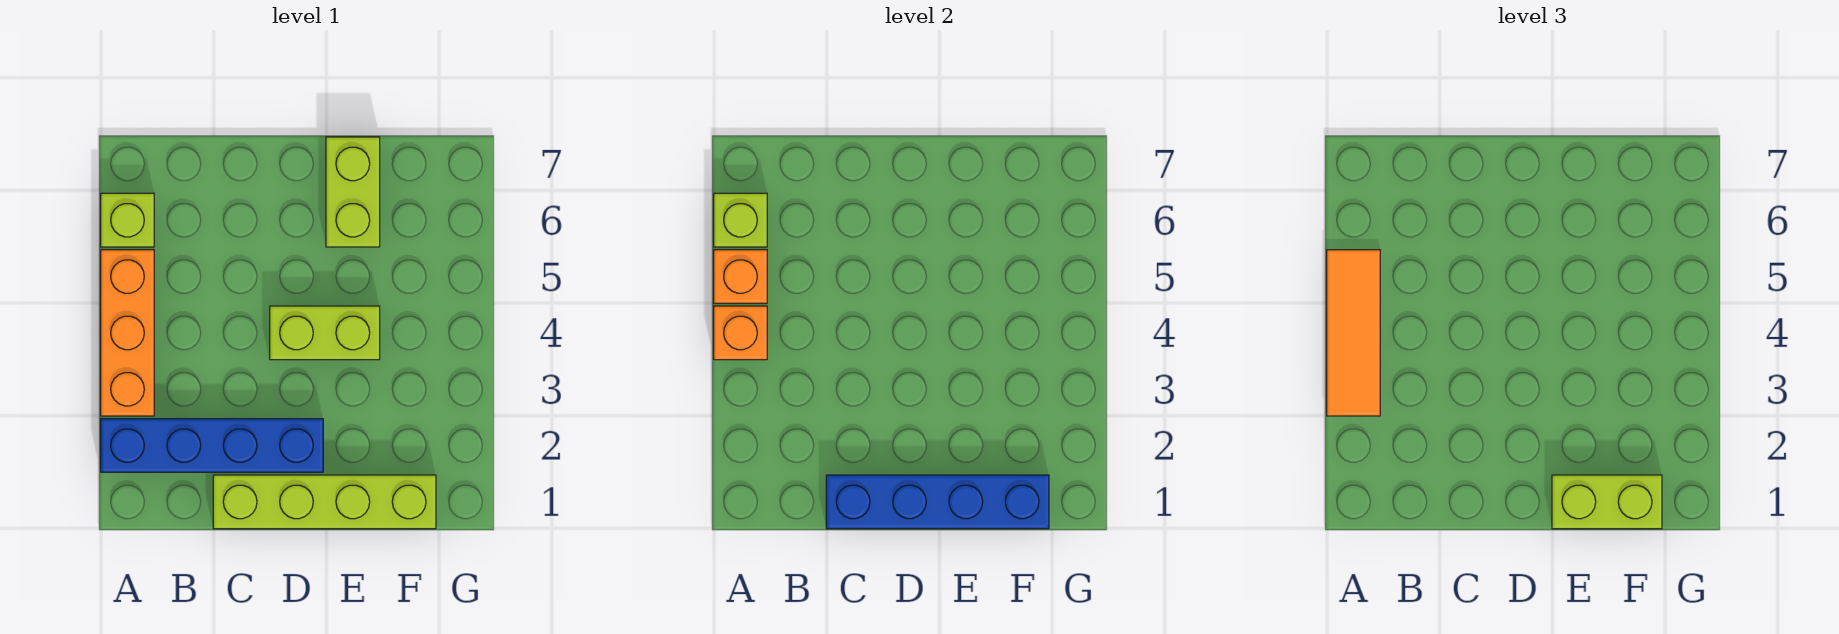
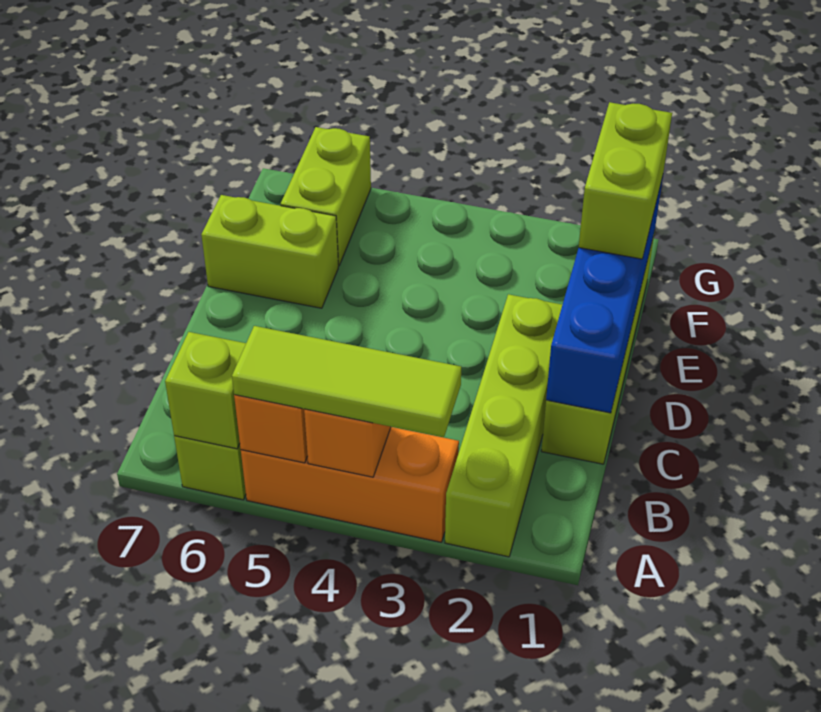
blue brick A2:D2 level 1 -> lime brick A2:D2 level 1
orange tile A3:A5 level 3 -> lime tile A3:A5 level 3
lime brick D4:E4 level 1 -> lime brick F6:G6 level 1

